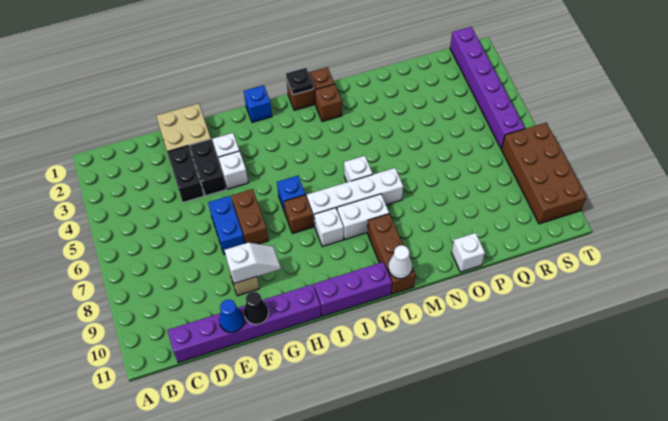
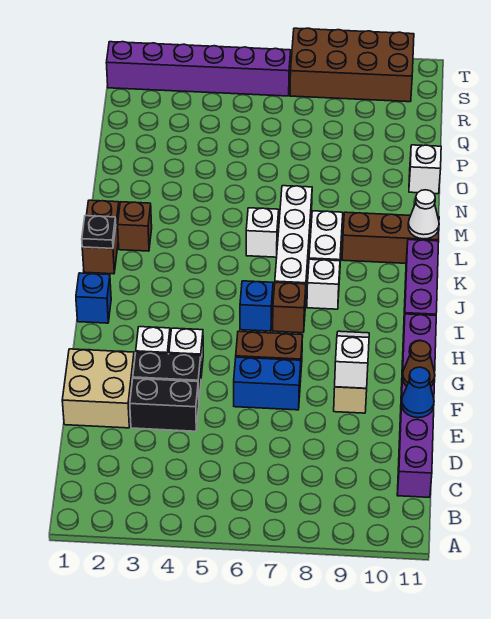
black cone F11 level 2 -> brown cone F11 level 2

